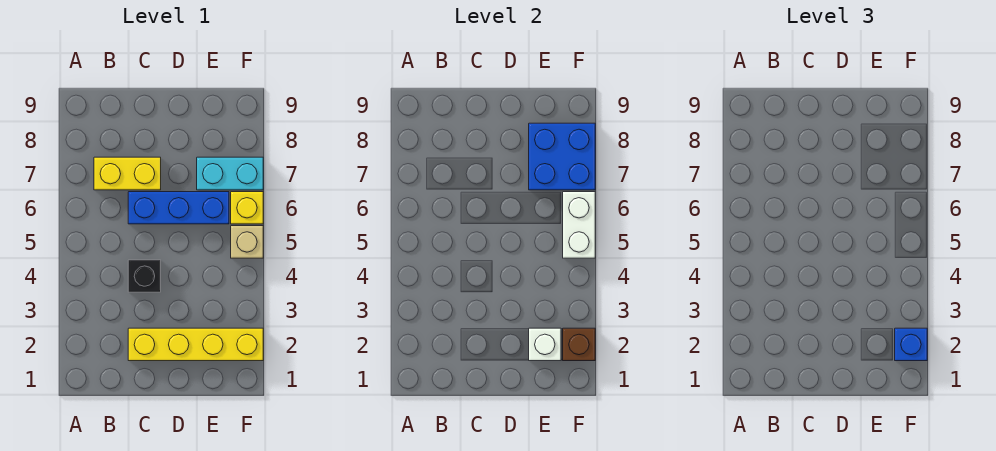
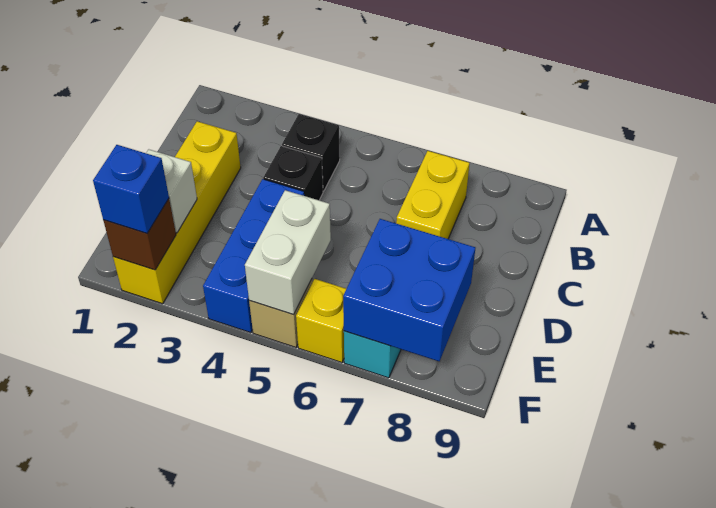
none -> black brick B4 level 1
blue brick C6:E6 level 1 -> blue brick D4:F4 level 1
white brick F5:F6 level 2 -> white brick E5:F5 level 2

